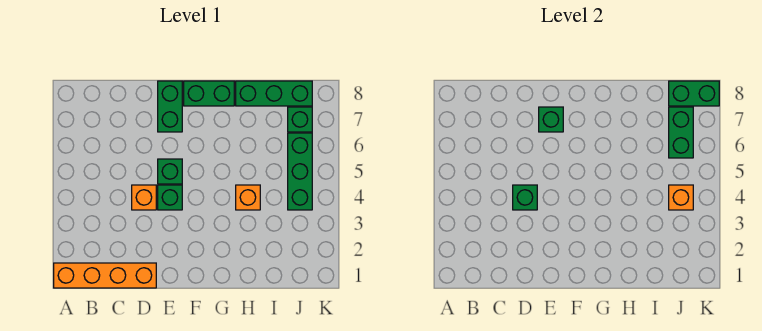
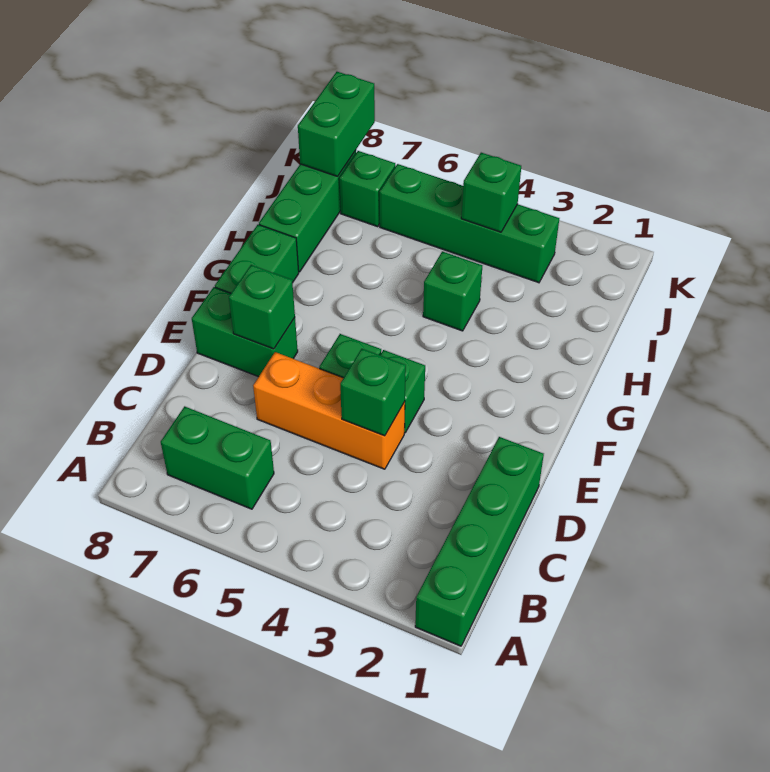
orange brick A1:D1 level 1 -> green brick A1:D1 level 1
orange brick D4 level 1 -> orange brick D4:D6 level 1
orange brick H4 level 1 -> green brick H4 level 1
green brick J4:J6 level 1 -> green brick J3:J6 level 1
orange brick J4 level 2 -> green brick J4 level 2
green brick J6:J7 level 2 -> green brick B6:B7 level 1

